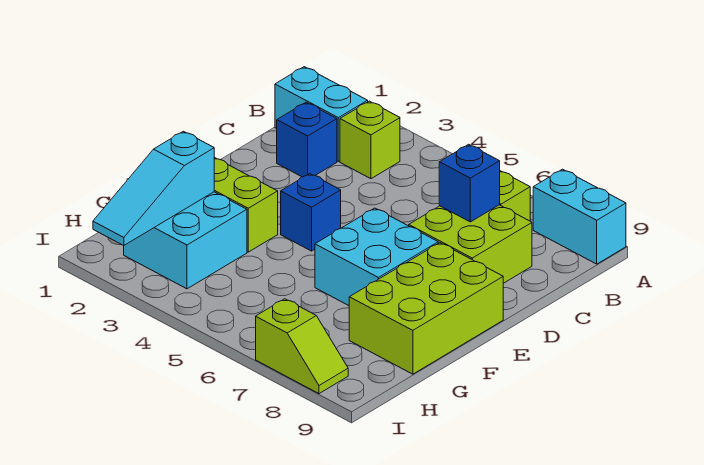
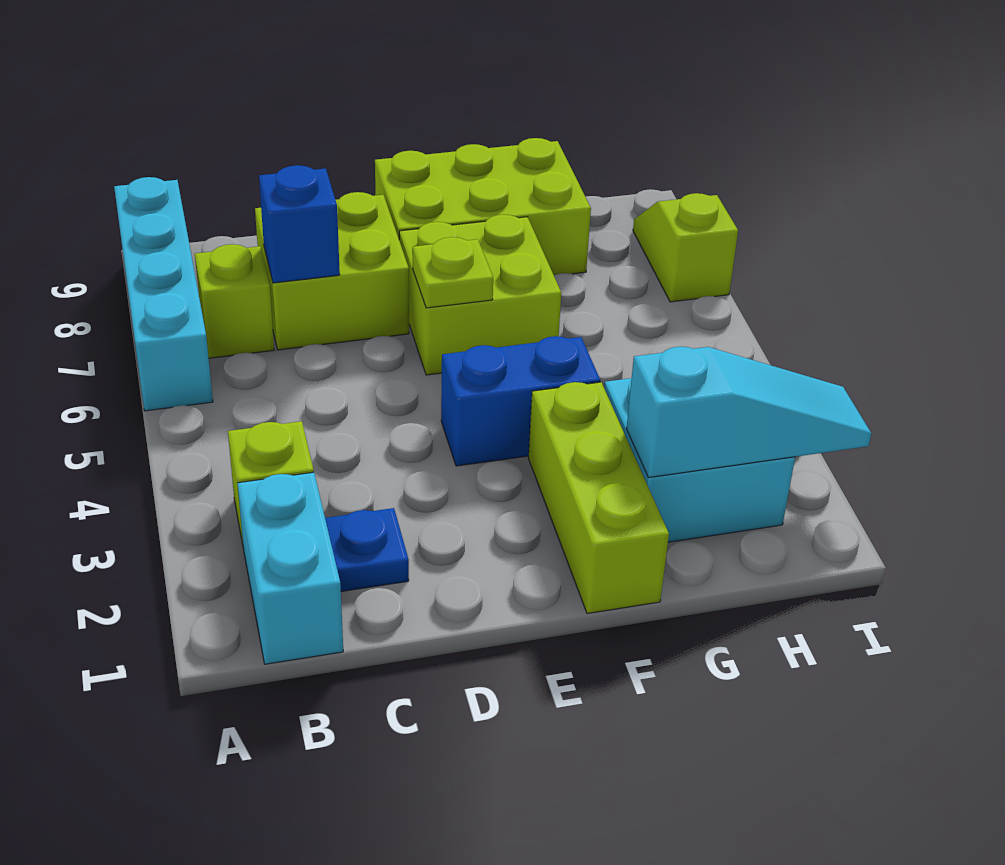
cyan brick A8:A9 level 1 -> cyan brick A6:A9 level 1
blue brick C2 level 1 -> blue plate C2 level 1
blue brick E4 level 1 -> blue brick E4:F4 level 1
cyan brick E6:F7 level 1 -> lime brick E6:F7 level 1
none -> lime plate E6 level 2

